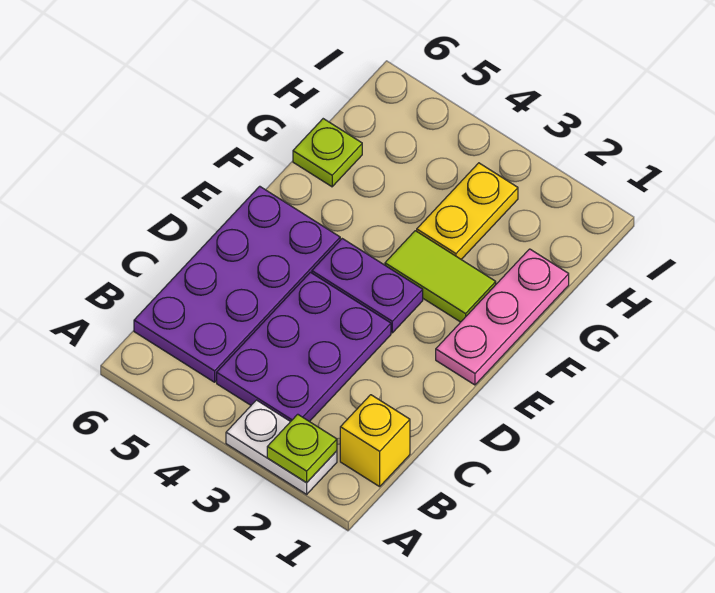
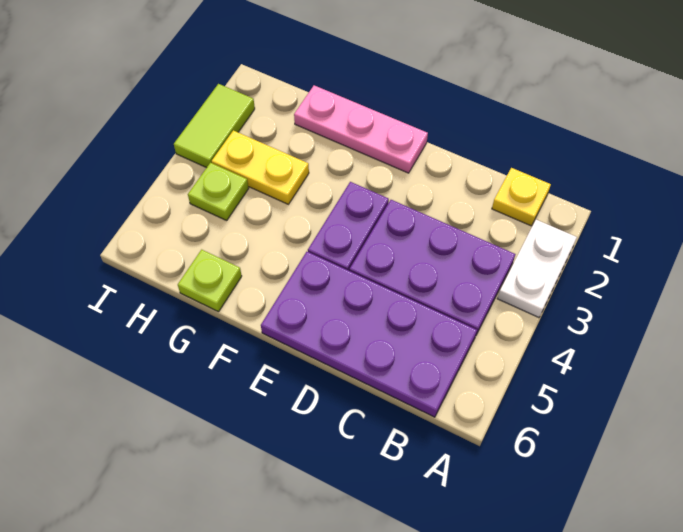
lime plate A2 level 2 -> lime plate H4 level 1
yellow brick B1 level 1 -> yellow plate B1 level 1
lime tile F2:F3 level 1 -> lime tile I2:I3 level 1

